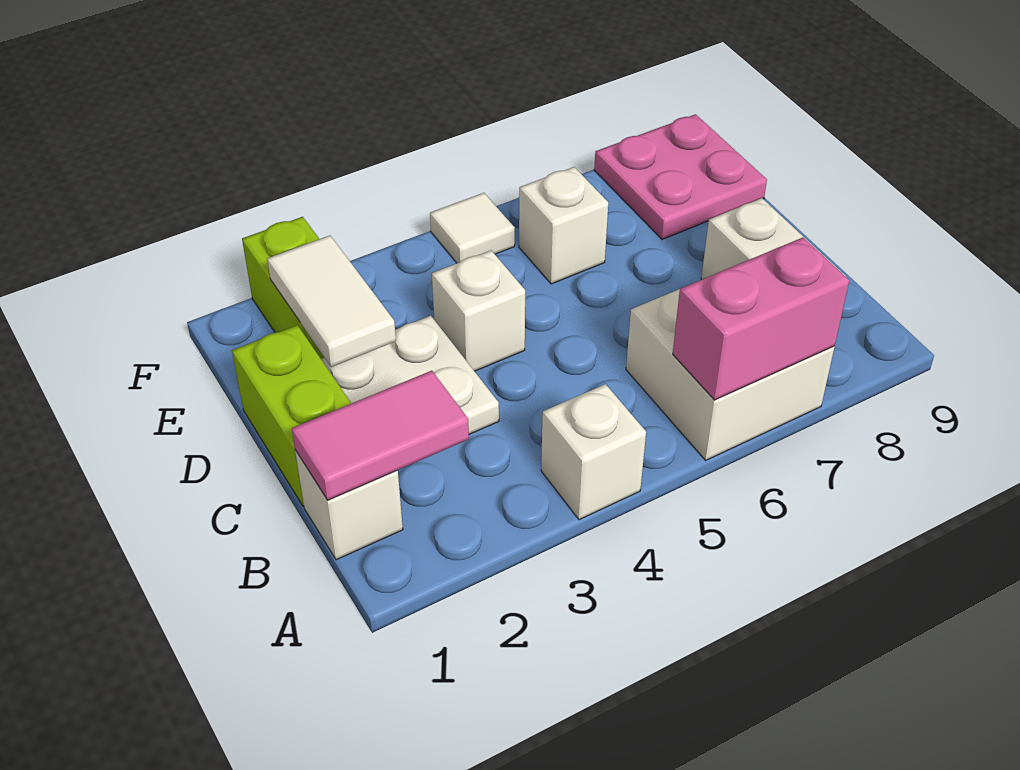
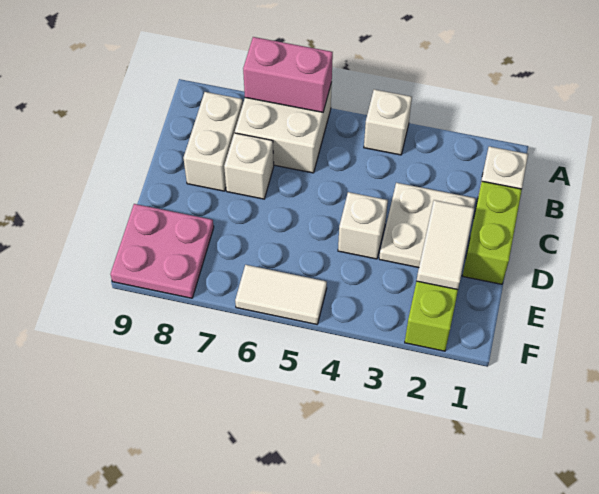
pink tile B1:B2 level 2 -> none
white brick E6 level 1 -> white brick C7 level 1
white tile F5 level 1 -> white tile F5:F6 level 1

